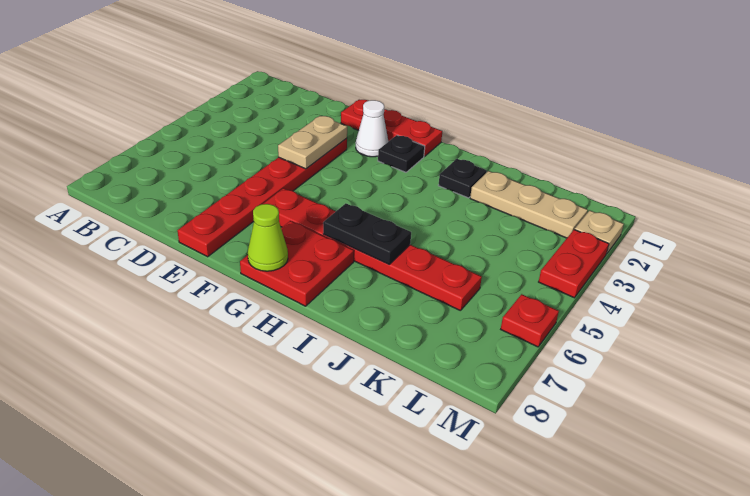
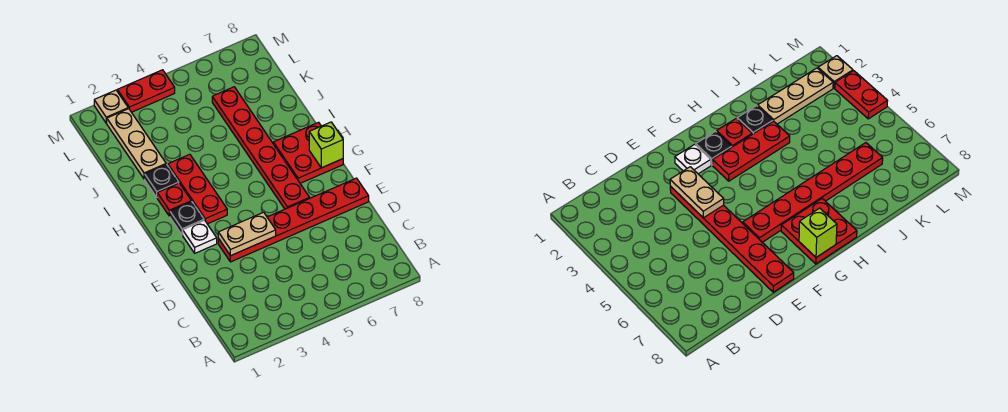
red plate E1:G1 level 1 -> red plate G3:I3 level 1
white cone F2 level 1 -> white plate F2 level 1
lime cone G8 level 2 -> lime brick G8 level 2
black plate H6:I6 level 2 -> none
red plate M6 level 1 -> red plate H2 level 1

